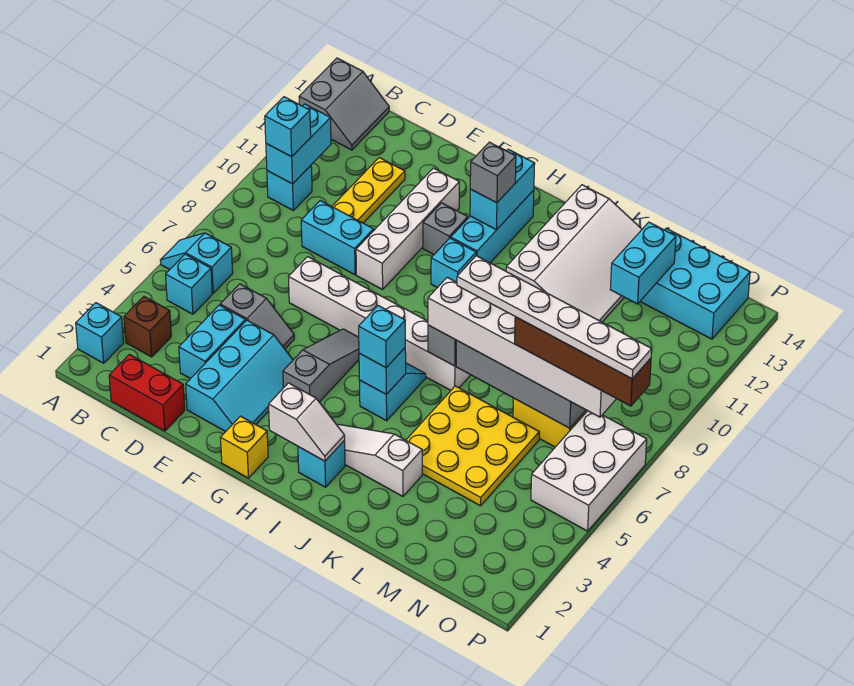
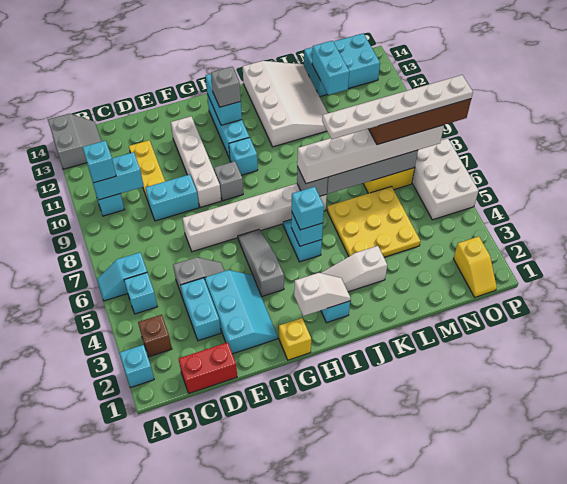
cyan brick B10:B11 level 2 -> cyan brick B10:C10 level 2
grey brick G11 level 1 -> grey brick G9 level 1
none -> yellow slope O1:O2 level 1 top 2

